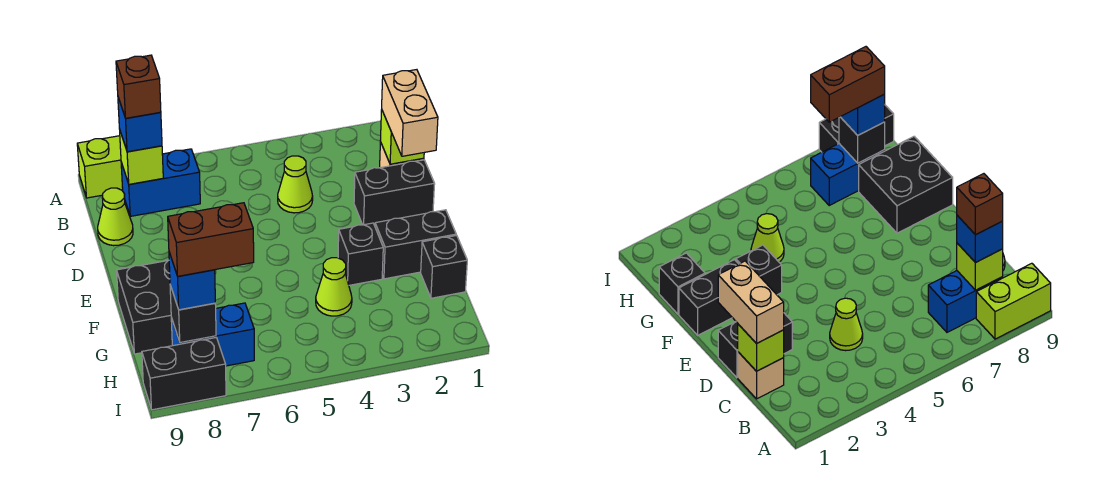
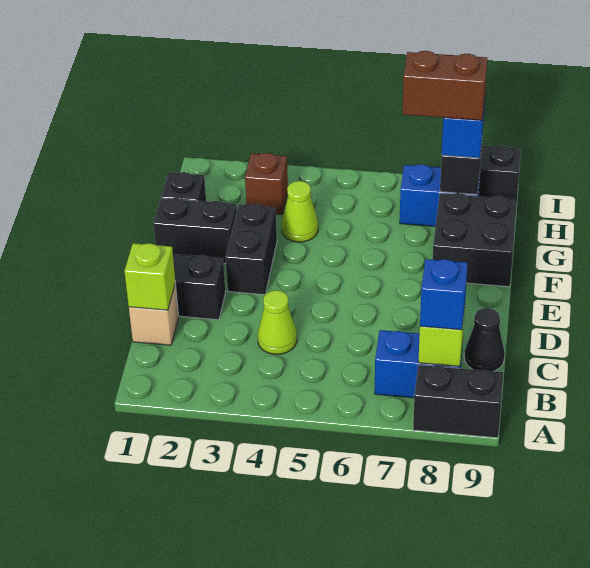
lime brick A8:A9 level 1 -> black brick A8:A9 level 1
brown brick B8 level 4 -> brown brick H3 level 1
tan brick C1:D1 level 3 -> none
lime cone C9 level 1 -> black cone C9 level 1
black brick F3 level 1 -> black brick E3:F3 level 1

